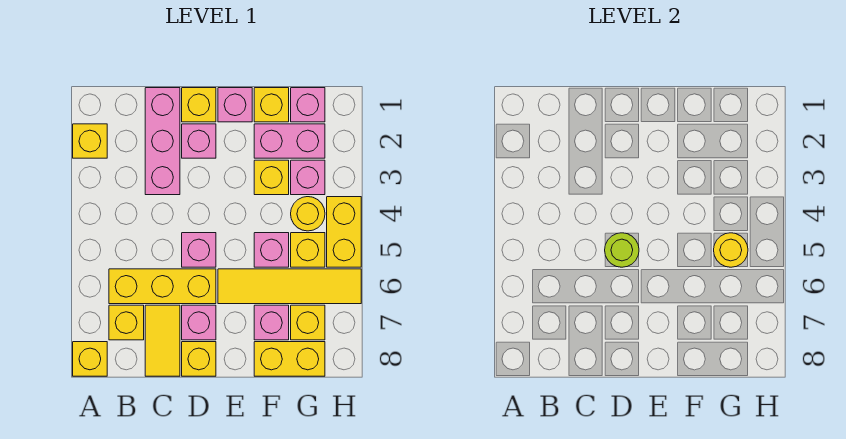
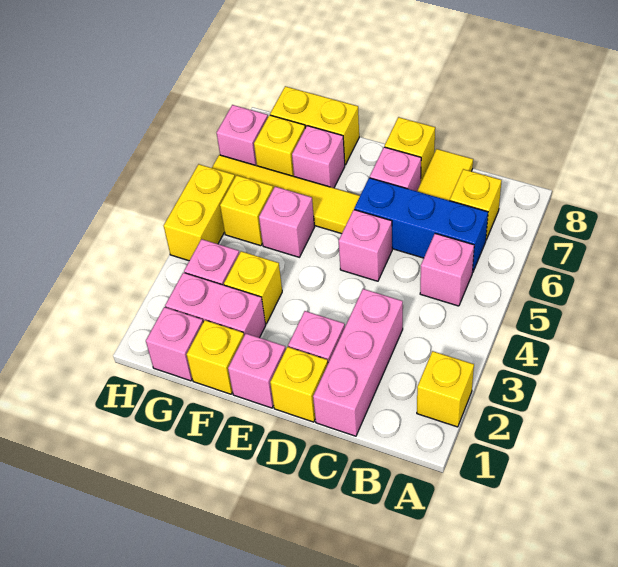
yellow brick A8 level 1 -> none
none -> pink brick B5 level 1
yellow brick B6:D6 level 1 -> blue brick B6:D6 level 1
lime round brick D5 level 2 -> none
yellow round brick G4 level 1 -> none
yellow round brick G5 level 2 -> none
none -> pink brick H7 level 1

